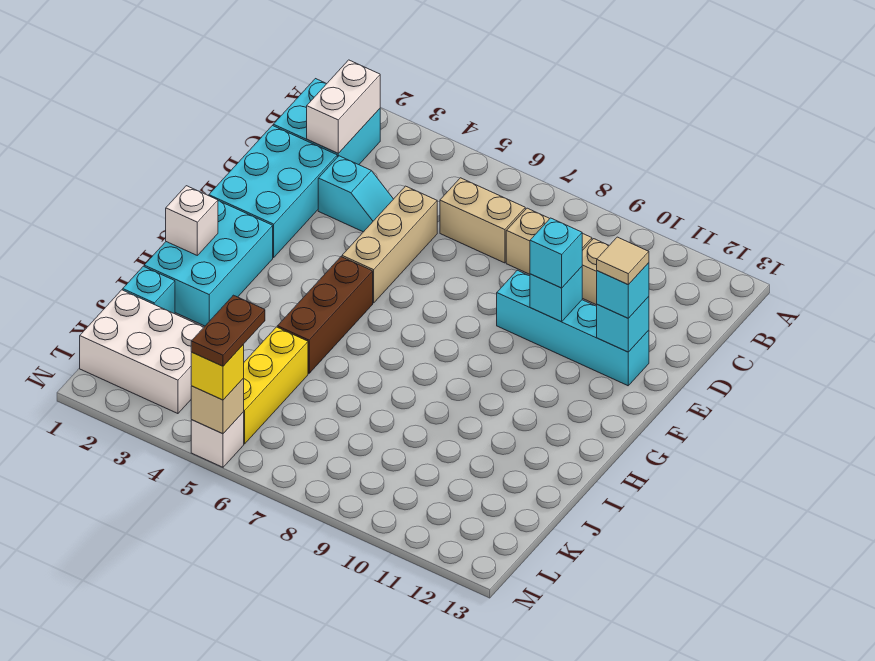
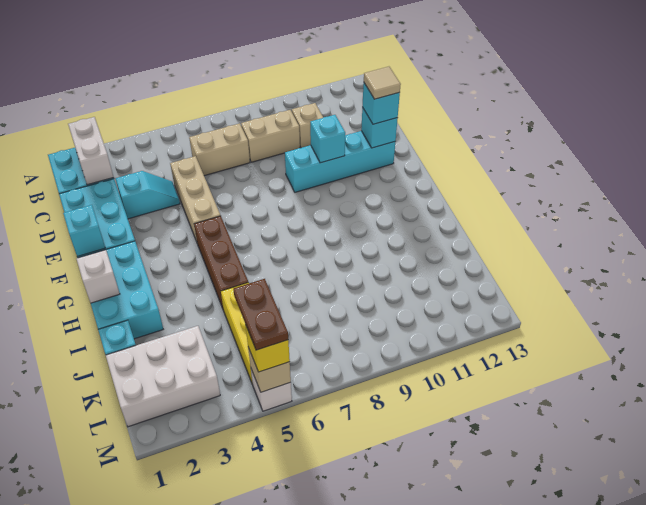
cyan brick E10 level 3 -> cyan brick F1 level 2

